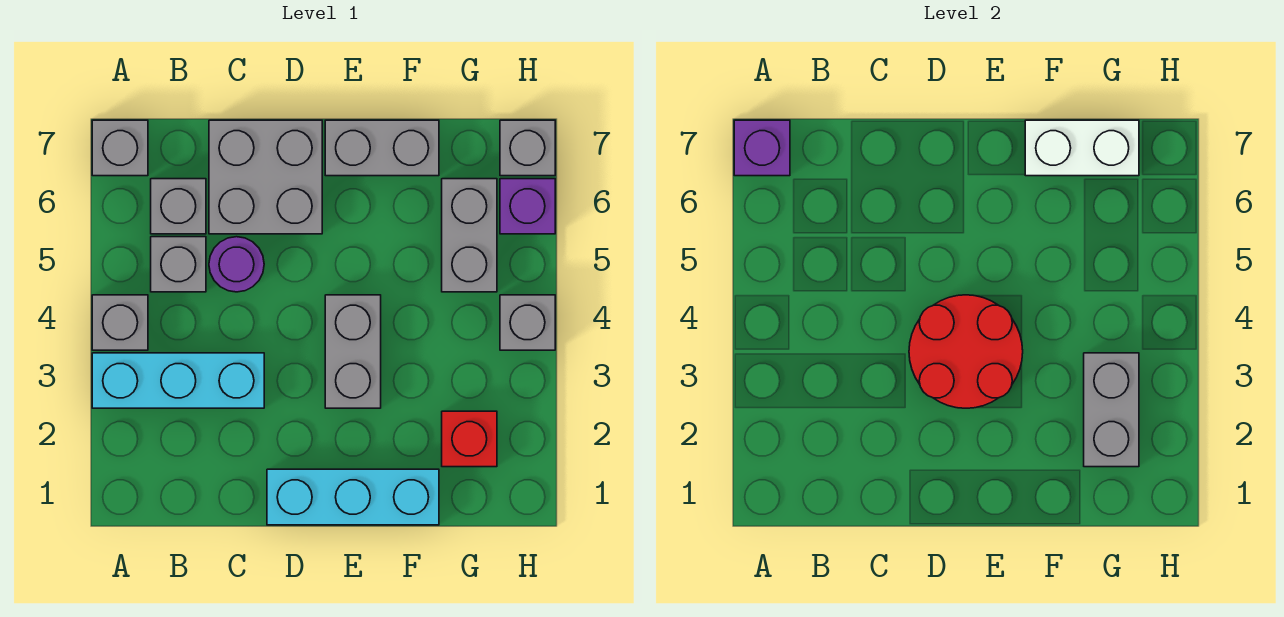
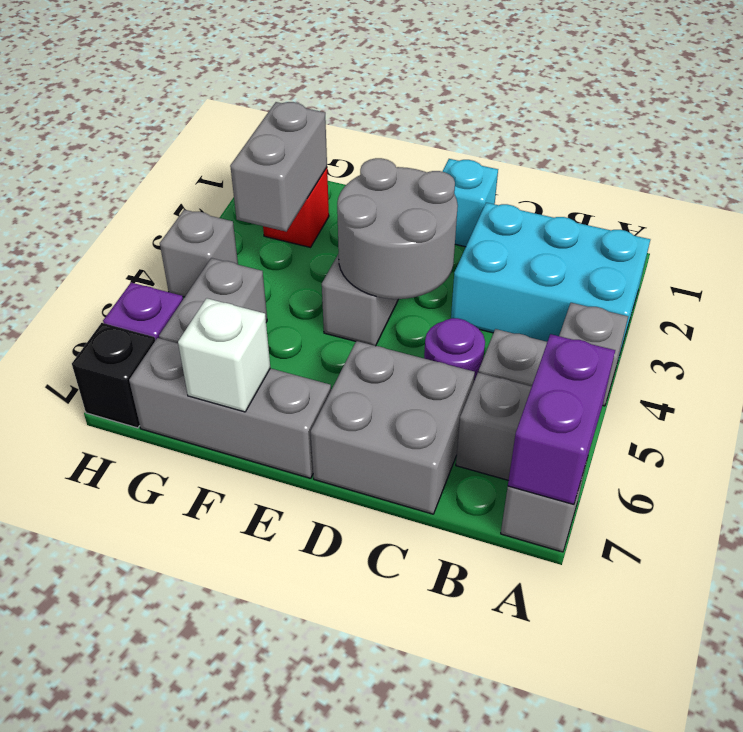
cyan brick A3:C3 level 1 -> cyan brick A2:C3 level 1
purple brick A7 level 2 -> purple brick A6:A7 level 2
cyan brick D1:F1 level 1 -> cyan brick D1 level 1
red round brick D3:E4 level 2 -> grey round brick D3:E4 level 2
grey brick E7:F7 level 1 -> grey brick E7:G7 level 1
white brick F7:G7 level 2 -> white brick F7 level 2
grey brick H7 level 1 -> black brick H7 level 1

